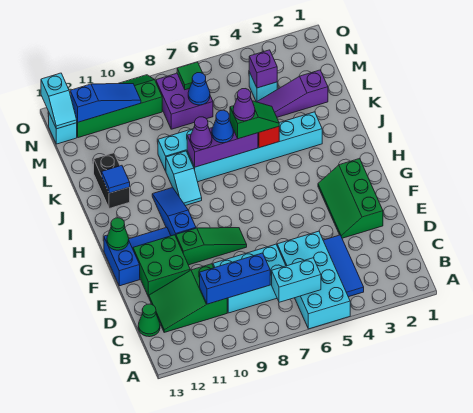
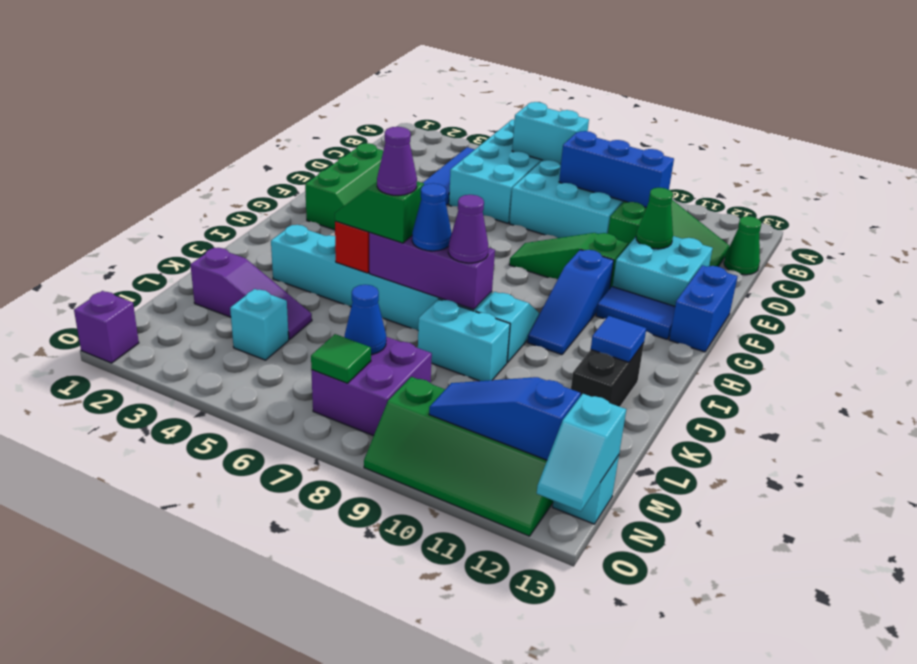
green brick E11:F12 level 1 -> cyan brick E11:F12 level 1
green cone G13 level 2 -> green cone E11 level 2
purple brick M4 level 2 -> purple brick O1 level 1
cyan slope N13:O13 level 2 top O -> cyan slope N13:O13 level 2 top N

